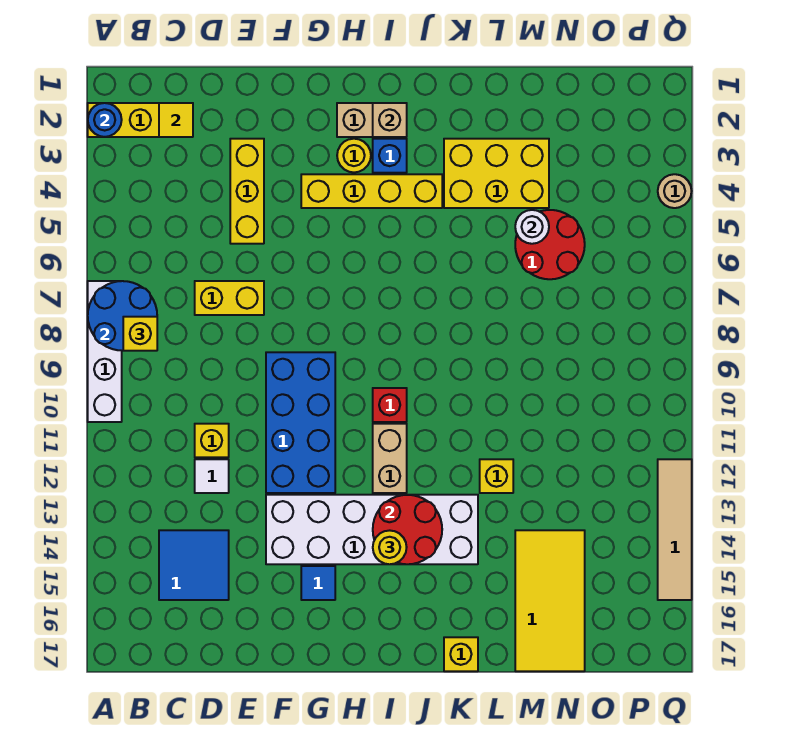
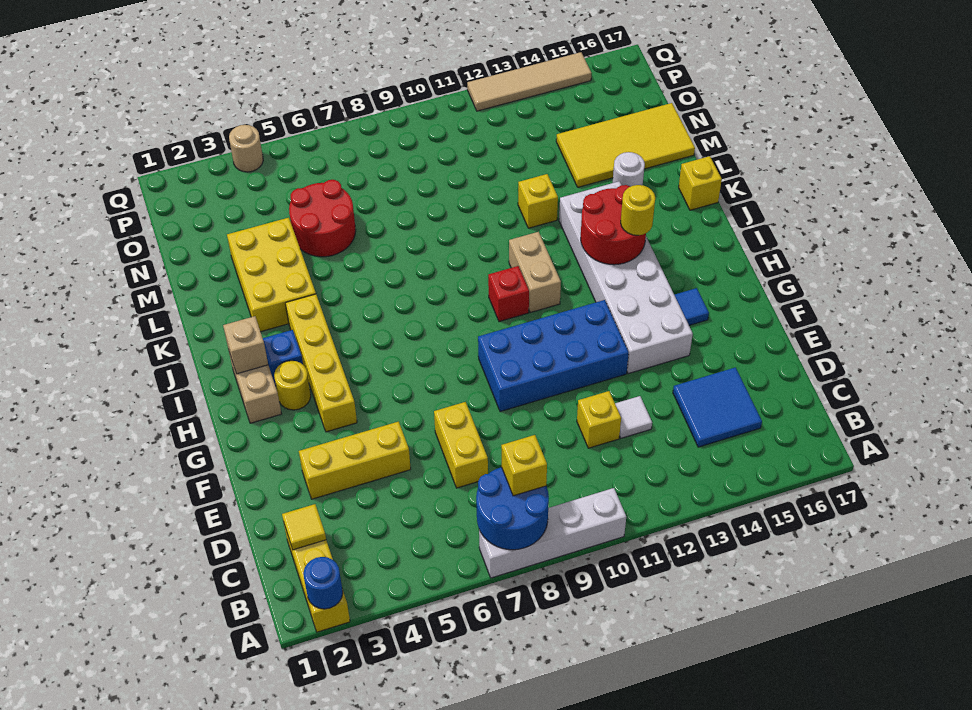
tan brick I11:I12 level 1 -> tan brick I11:J11 level 1
white round brick M5 level 2 -> white round brick L15 level 1

